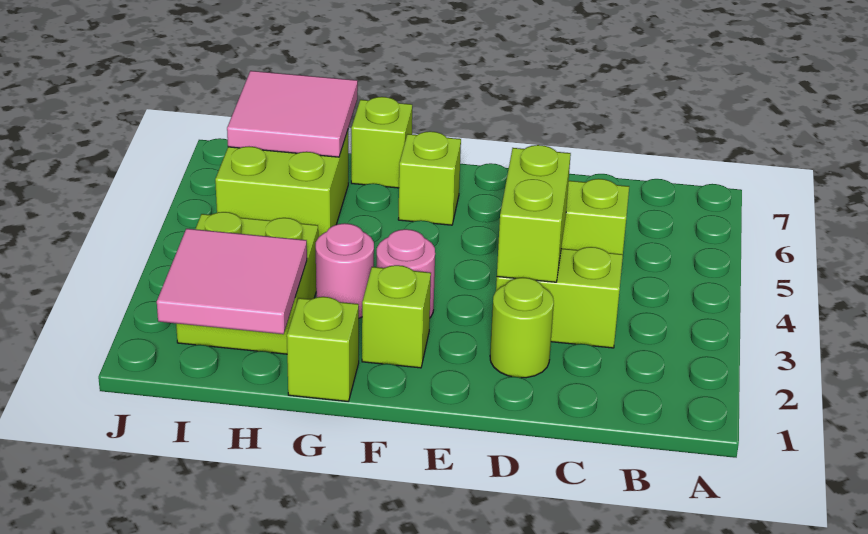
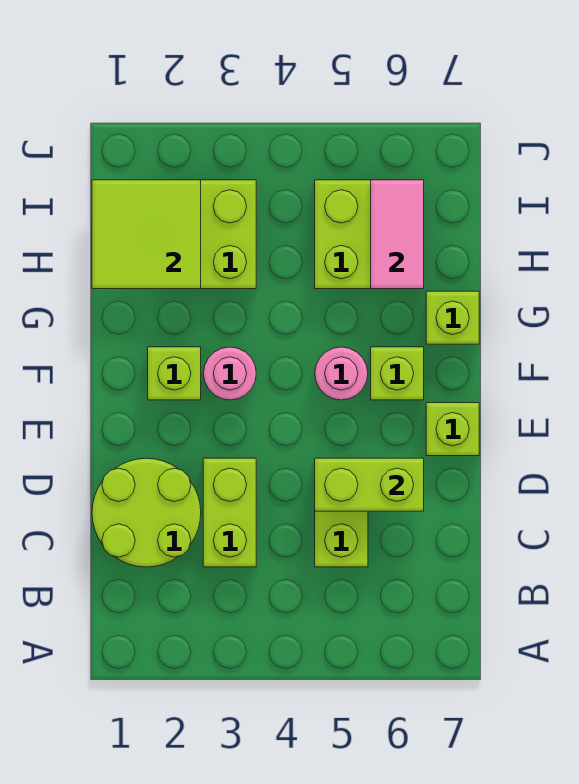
lime round brick D2 level 1 -> lime round brick C1:D2 level 1
lime brick D3:D4 level 2 -> lime brick D5:D6 level 2
lime brick G1 level 1 -> lime brick E7 level 1
pink round brick G3 level 1 -> pink round brick F5 level 1
pink tile H1:I2 level 2 -> lime tile H1:I2 level 2
pink tile H6:I7 level 2 -> pink tile H6:I6 level 2

